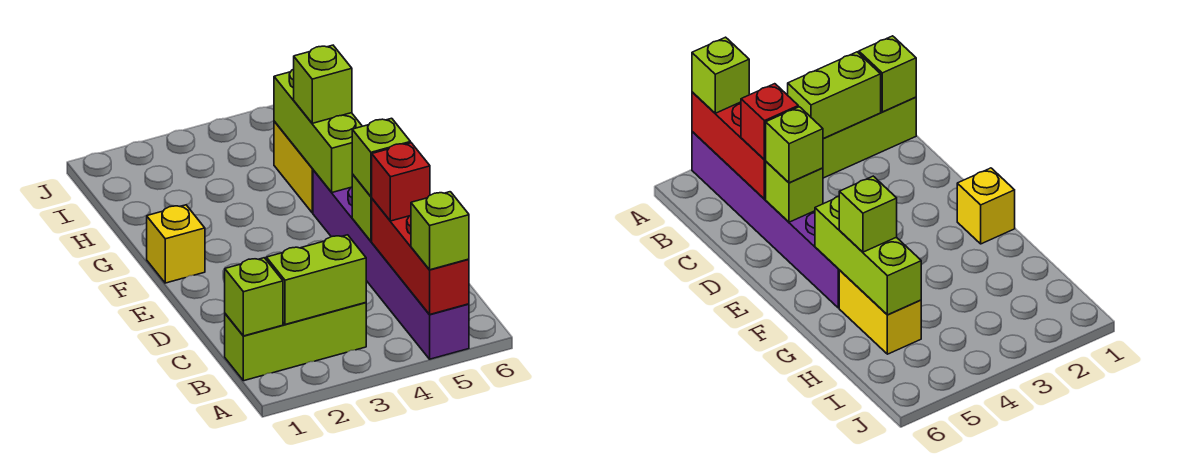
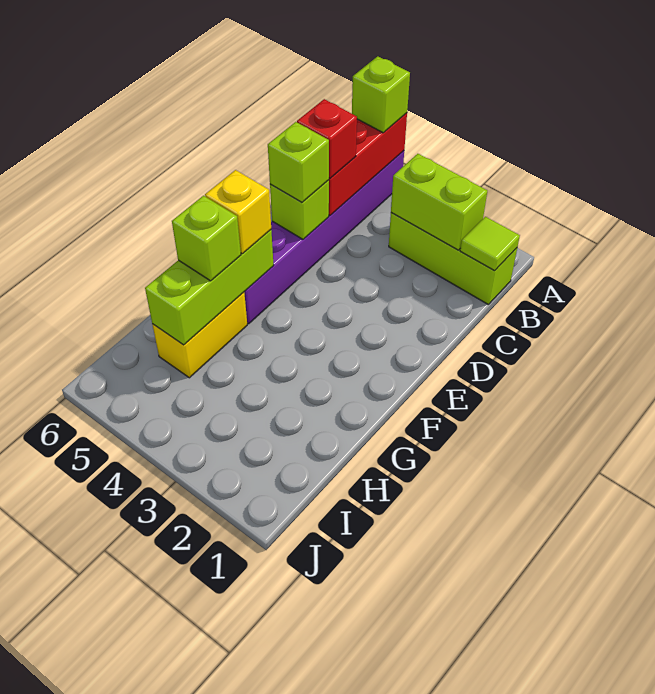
lime brick B1 level 2 -> lime tile B1 level 2
yellow brick F1 level 1 -> yellow brick F5 level 3

